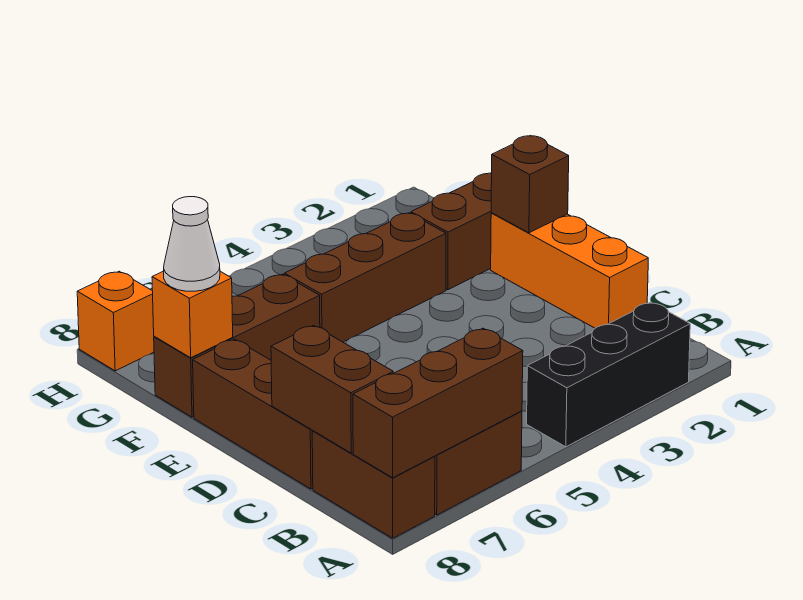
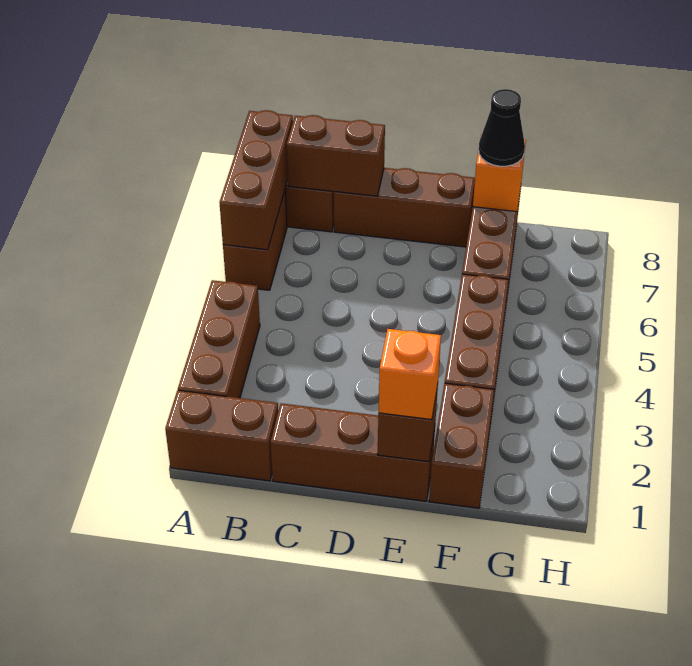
none -> brown brick A1:B1 level 1
black brick A2:A4 level 1 -> brown brick A2:A4 level 1
orange brick C1:E1 level 1 -> brown brick C1:E1 level 1
white cone F8 level 3 -> black cone F8 level 3
orange brick H8 level 1 -> orange brick E1 level 3

